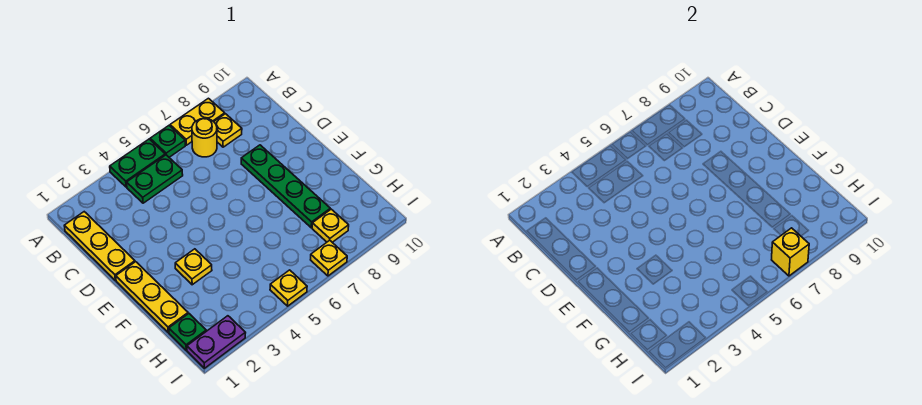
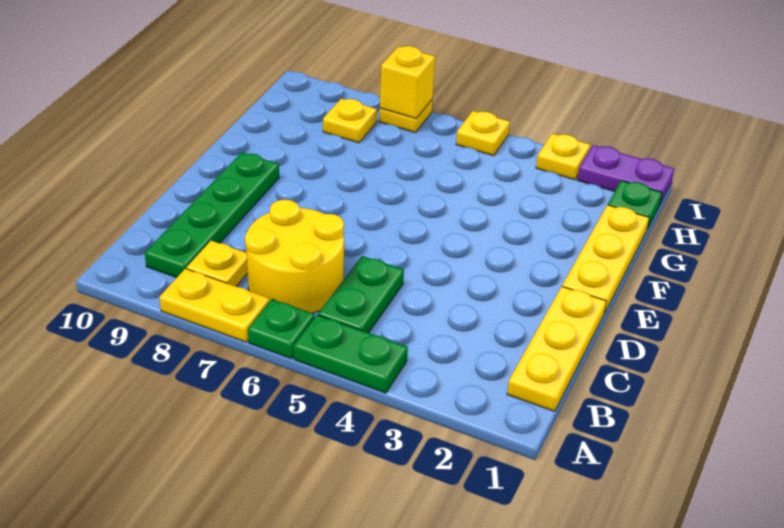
green plate B4:B5 level 1 -> green plate B5:C5 level 1
yellow round brick B7 level 1 -> yellow round brick B6:C7 level 1
green plate D8:G8 level 1 -> green plate B9:E9 level 1
yellow plate F3 level 1 -> yellow plate I3 level 1

